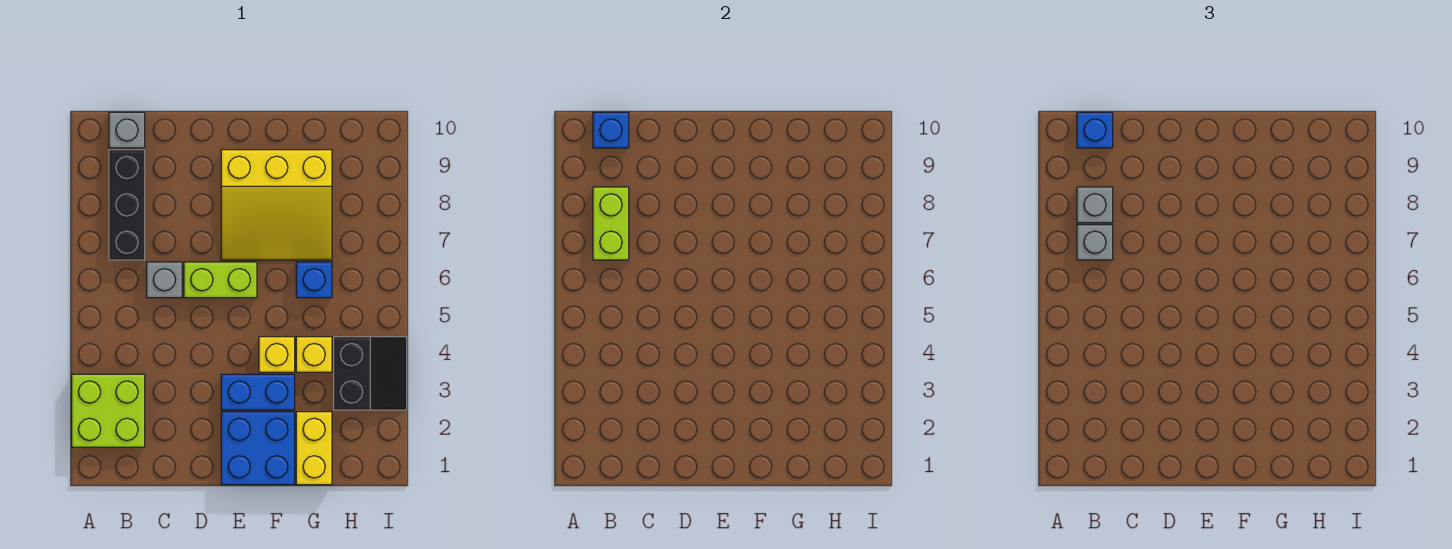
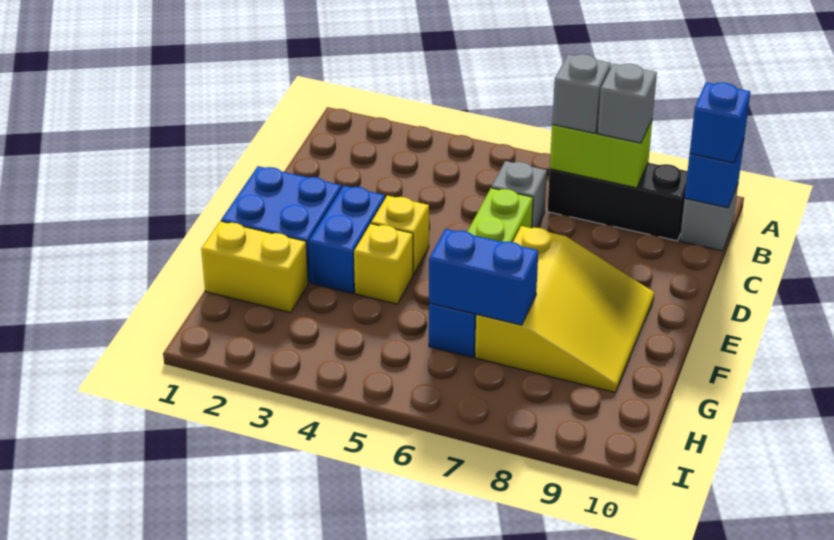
lime brick A2:B3 level 1 -> none
yellow slope E7:G9 level 1 top 9 -> yellow slope E7:G9 level 1 top 7
yellow brick G4 level 1 -> yellow brick E4 level 1
none -> blue brick G6:G7 level 2
black slope H3:I4 level 1 top H -> none

